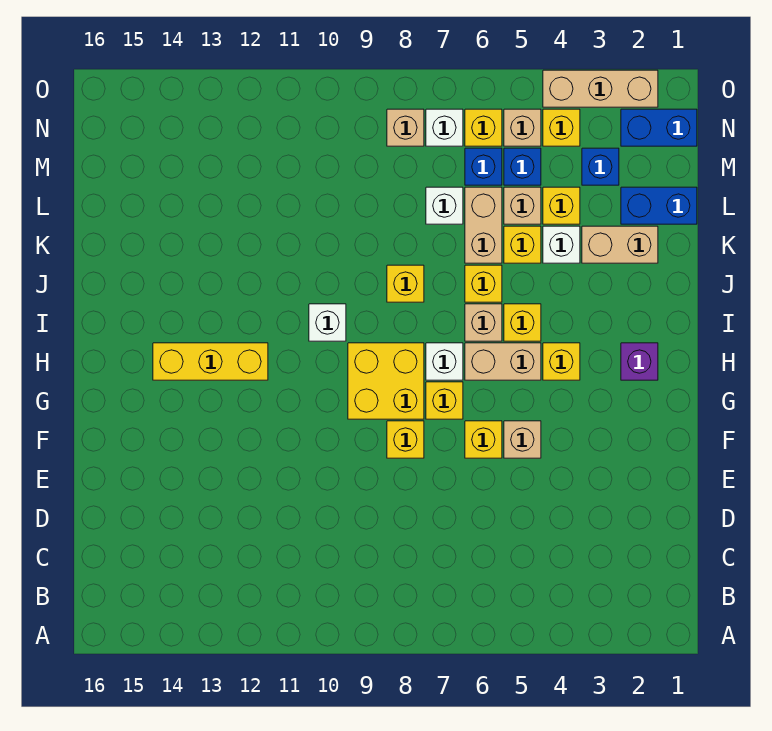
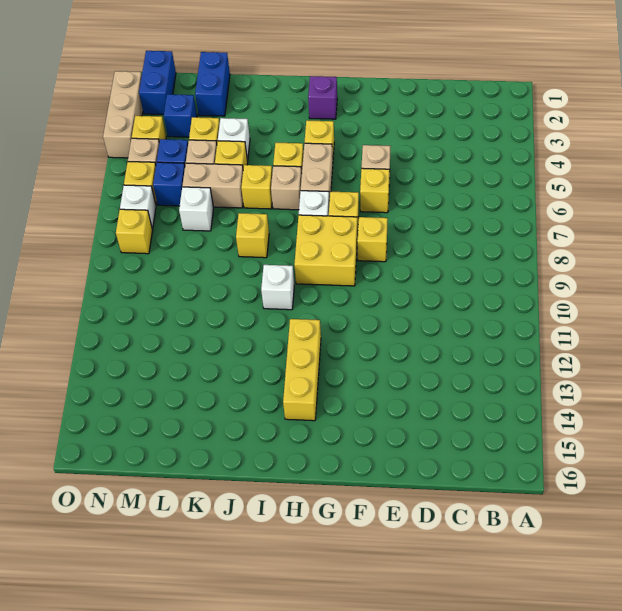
tan brick K2:K3 level 1 -> none
tan brick N8 level 1 -> yellow brick N8 level 1

